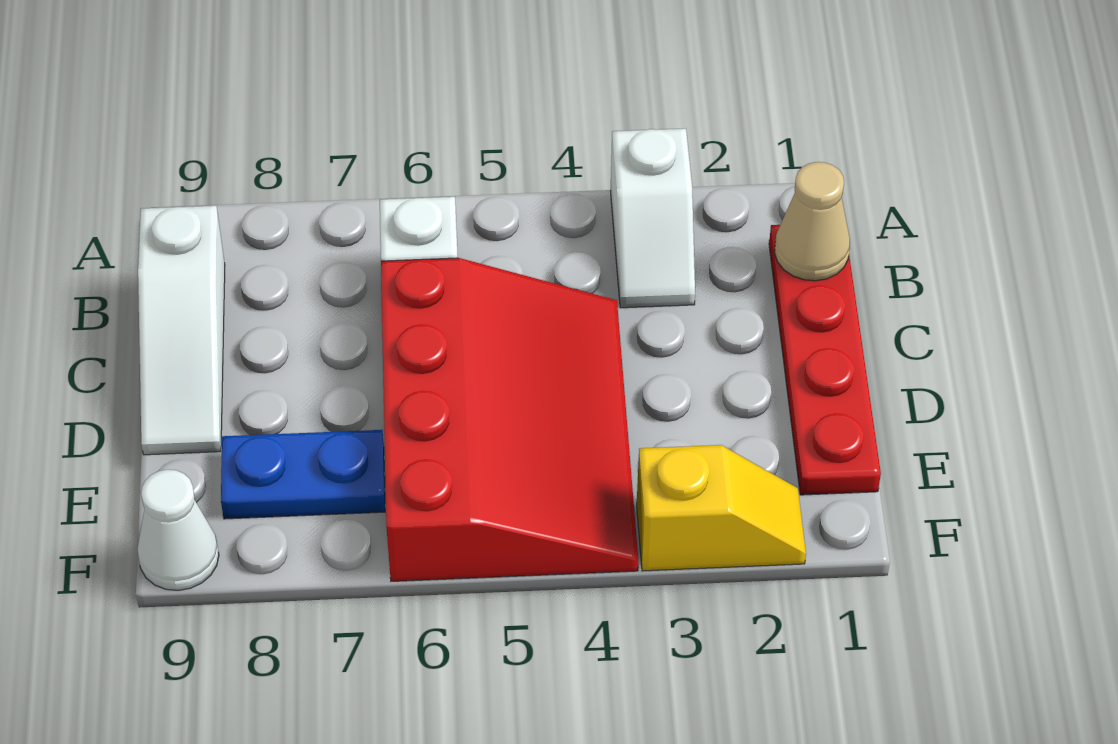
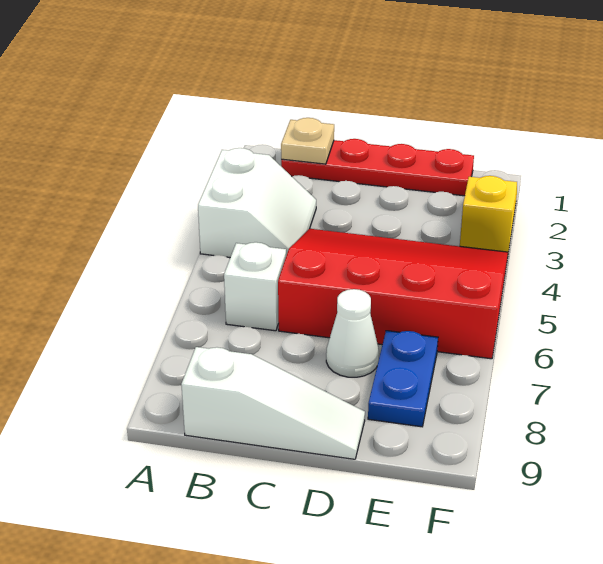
white slope A3:B3 level 1 top A -> white slope A3:B4 level 1 top A
tan cone B1 level 2 -> tan plate B1 level 2
white cone F9 level 1 -> white cone D7 level 1

